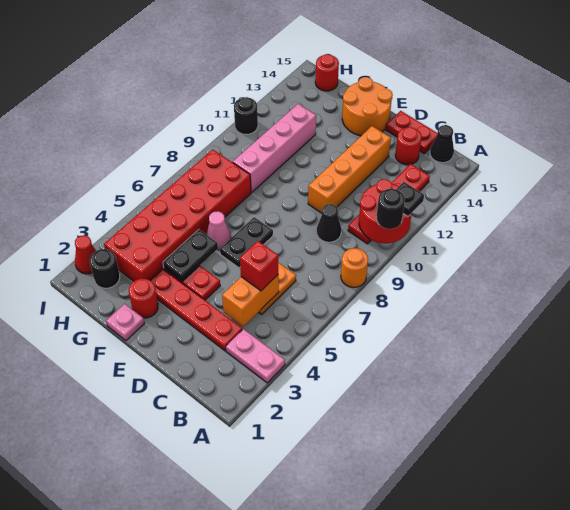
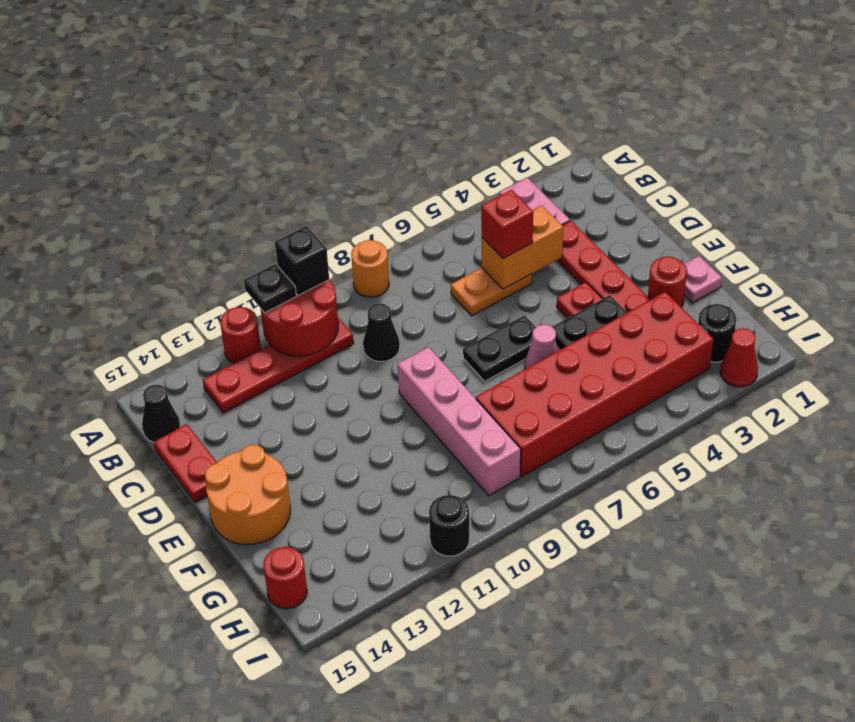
black round brick A10 level 3 -> black brick A10 level 3
red round brick C14 level 1 -> red round brick A12 level 1
orange brick D10:D13 level 1 -> none
pink brick G9:G12 level 1 -> pink brick E9:H9 level 1

